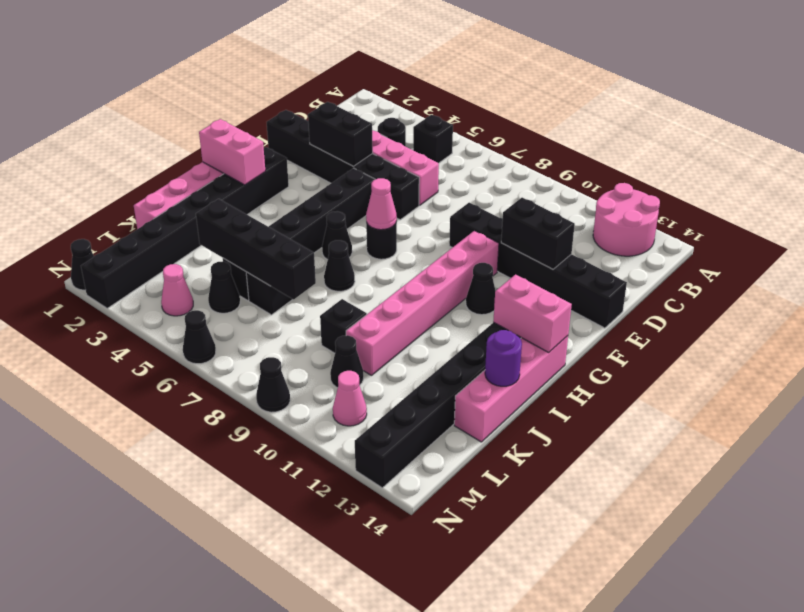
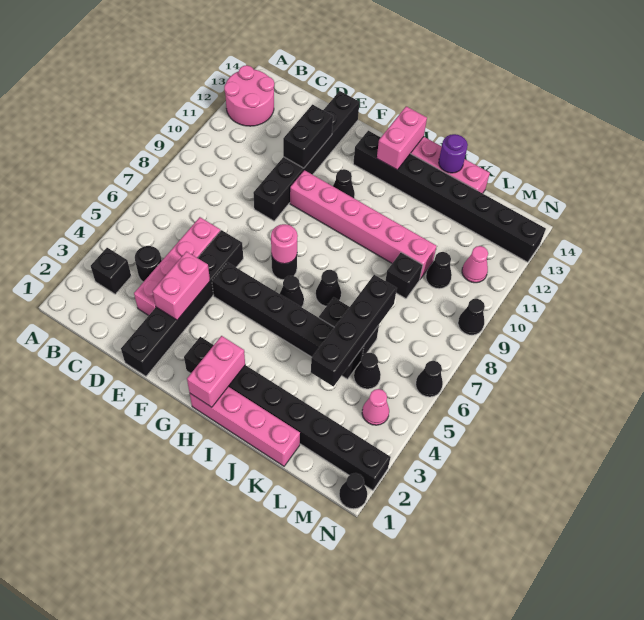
black brick B5 level 1 -> black brick B3 level 1
black brick E3:E4 level 2 -> pink brick E3:E4 level 2
pink cone G7 level 2 -> pink round brick G7 level 2

